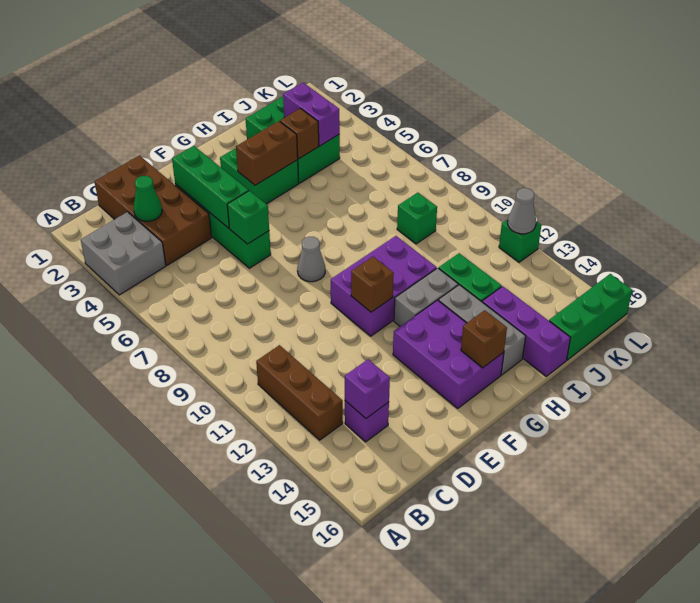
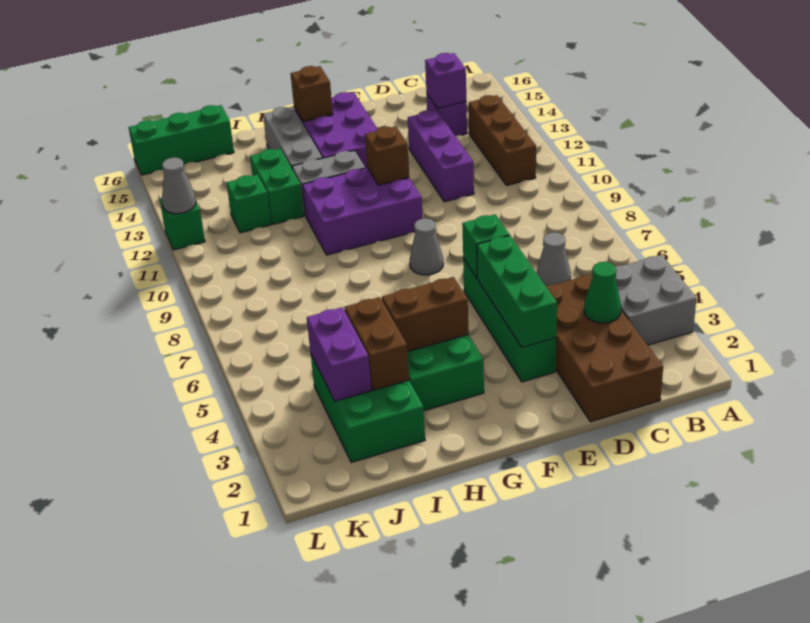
none -> grey cone C6 level 1
brown brick I4 level 2 -> brown brick I3:I4 level 2
purple brick I14:I16 level 1 -> purple brick D11:D13 level 1
green brick J9 level 1 -> green brick J12 level 1

